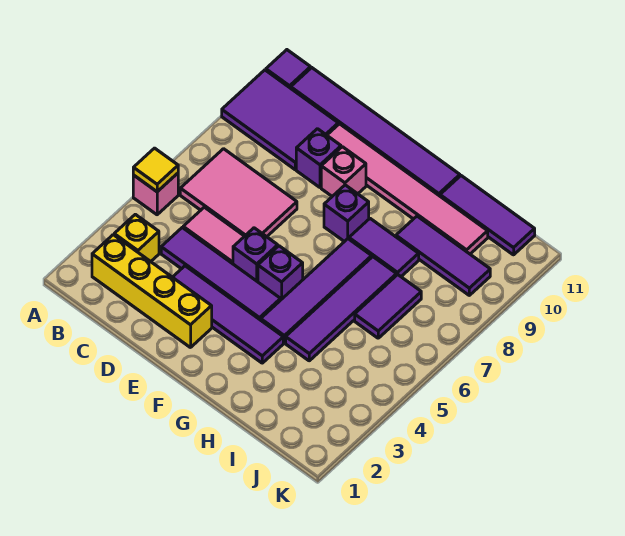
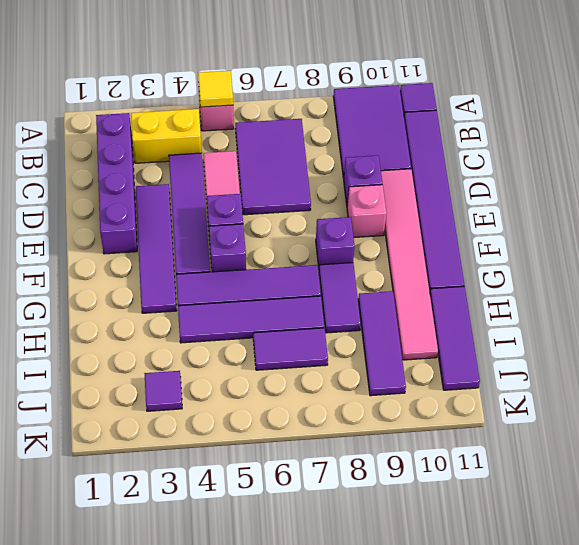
yellow brick B2:E2 level 1 -> purple brick B2:E2 level 1
yellow brick B3 level 1 -> yellow brick B3:B4 level 1
pink tile B6:D7 level 1 -> purple tile B6:D7 level 1
none -> purple tile J3 level 1

